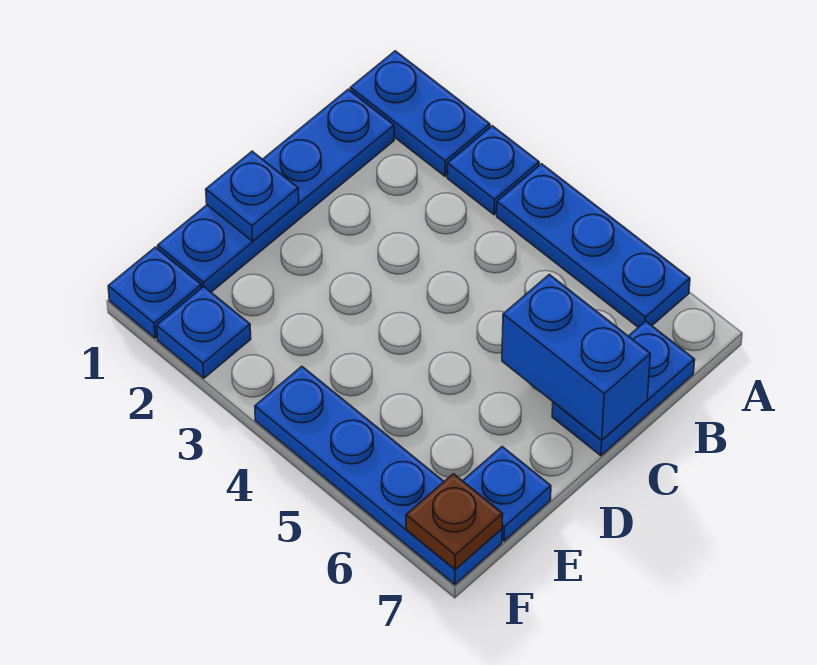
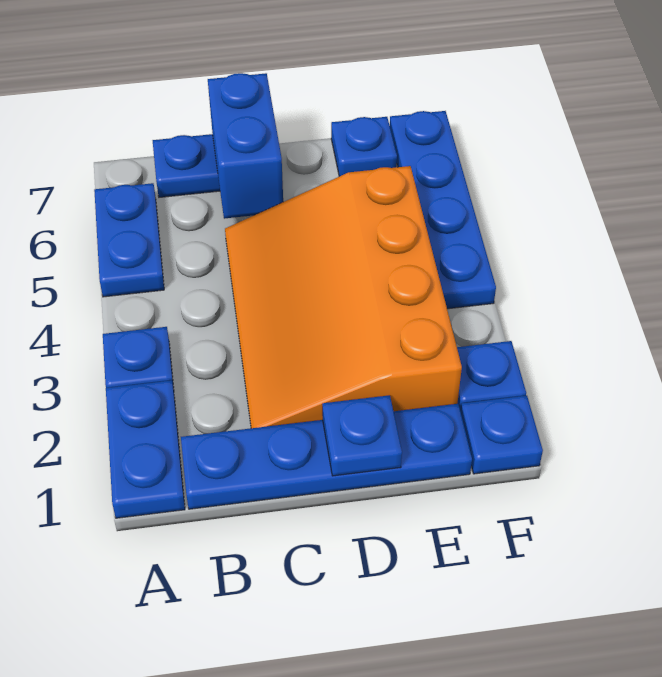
blue plate A4:A6 level 1 -> blue plate A5:A6 level 1
none -> orange slope C2:E5 level 1 top E
brown plate F7 level 2 -> none

